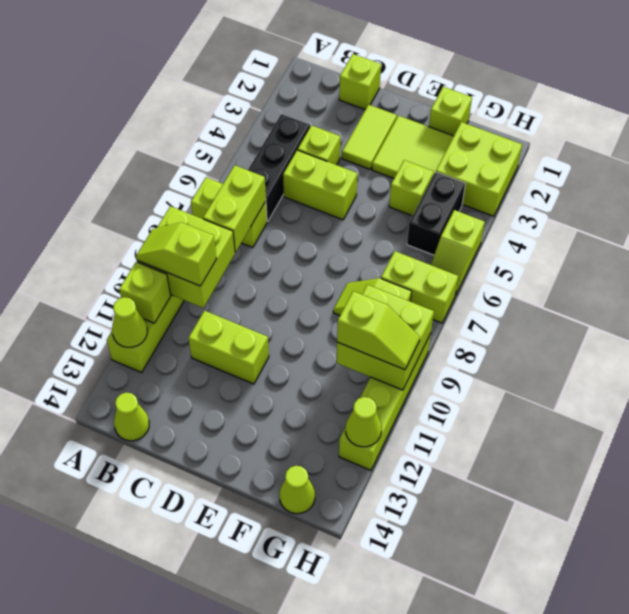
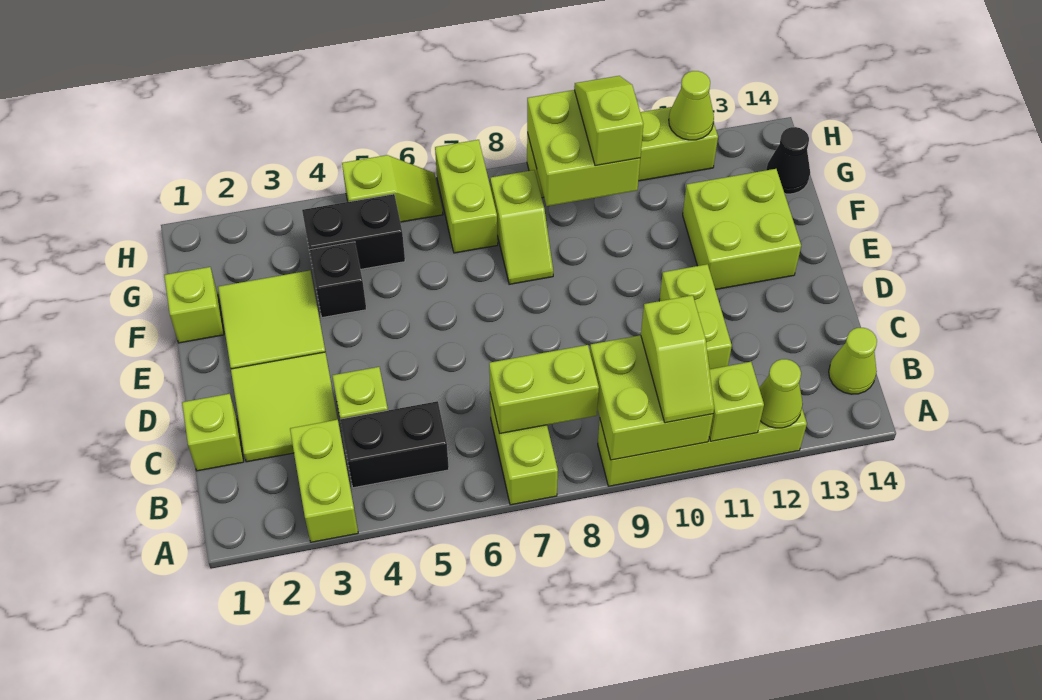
black brick B4:B6 level 1 -> black brick B4:B5 level 1
lime brick C5:D5 level 1 -> lime brick A3:B3 level 1
lime tile D2:D3 level 1 -> lime tile C2:D3 level 1
lime brick F4 level 1 -> black brick F4 level 1
lime brick G2:H3 level 1 -> lime brick E12:F13 level 1
lime cone G14 level 1 -> black cone G14 level 1

